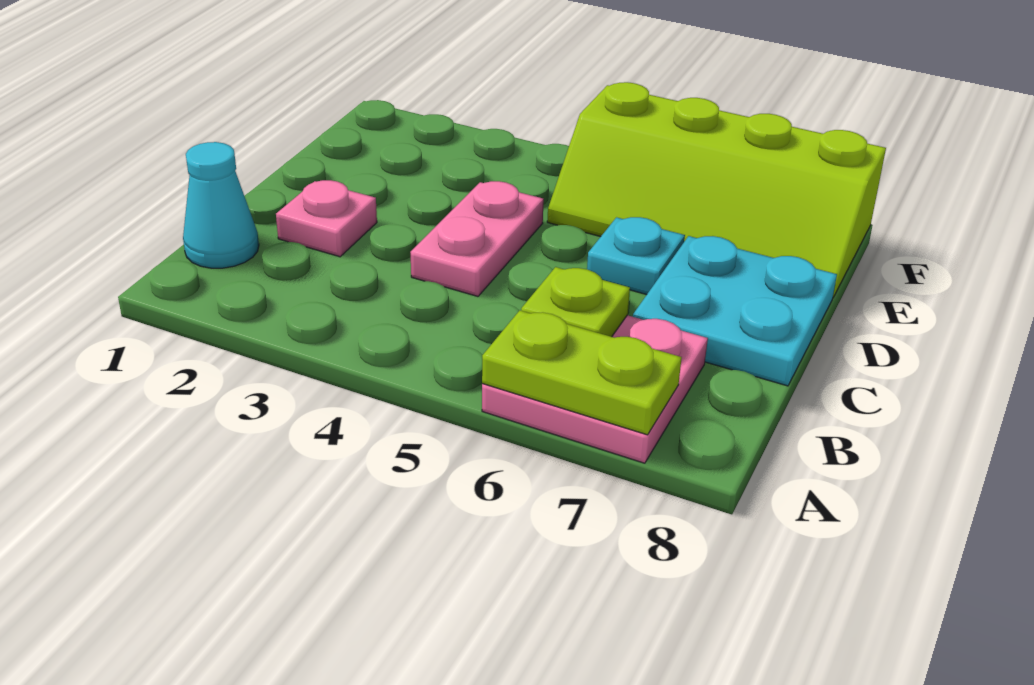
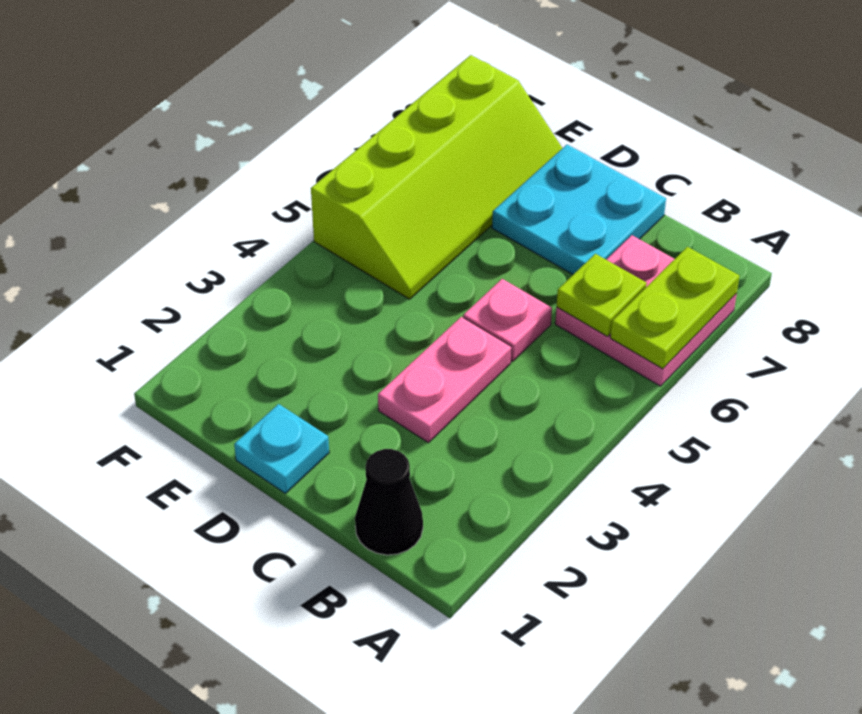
cyan cone B1 level 1 -> black cone B1 level 1
pink plate C2 level 1 -> pink plate C5 level 1
pink plate C4:D4 level 1 -> pink plate C3:C4 level 1
cyan plate D6 level 1 -> cyan plate D1 level 1

